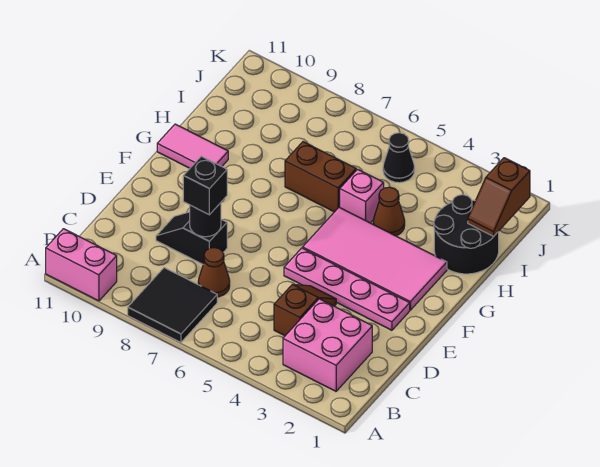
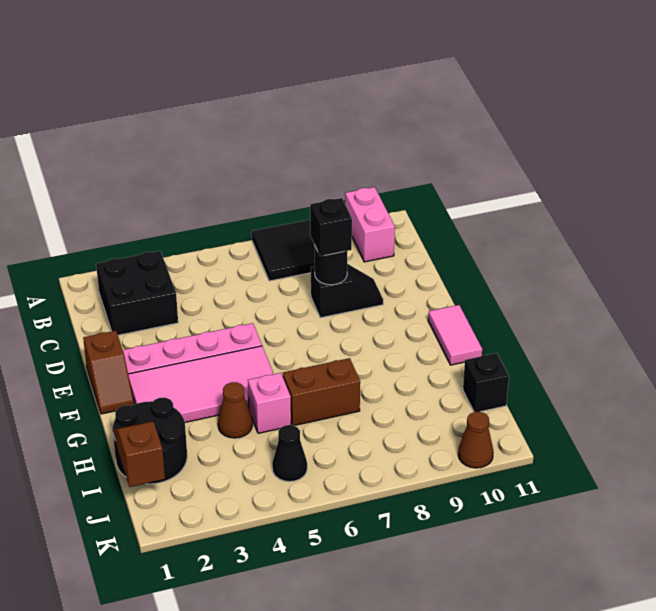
pink brick A10:A11 level 1 -> pink brick A10:B10 level 1
pink brick B2:C3 level 1 -> black brick B2:C3 level 1
brown slope C4:D4 level 1 top C -> brown slope E1:F1 level 1 top E
brown cone C7 level 1 -> brown cone K10 level 1
pink tile G10:G11 level 1 -> pink tile F11:G11 level 1
none -> black brick I11 level 1

